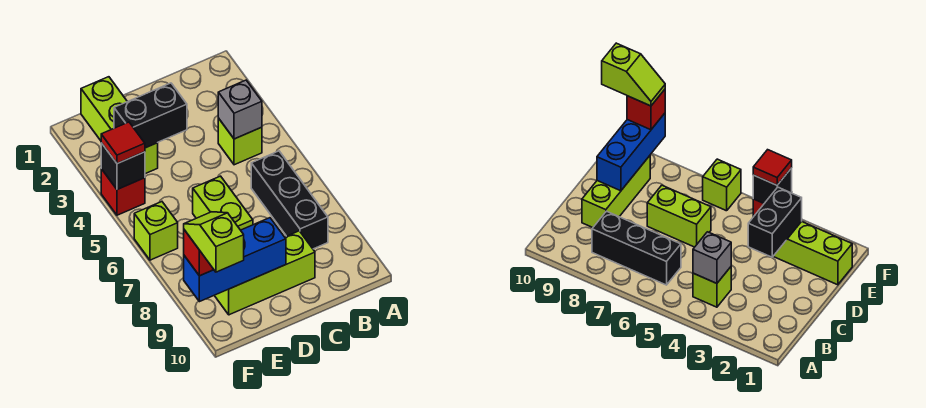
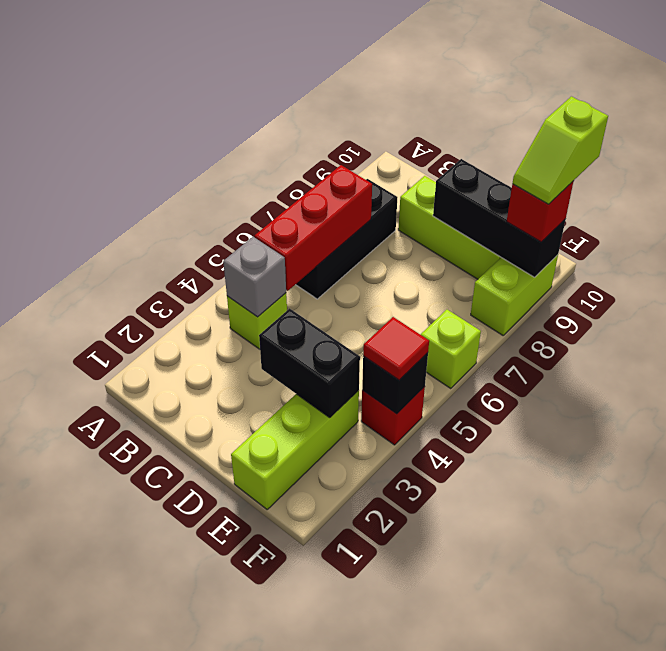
none -> red brick B5:B7 level 2
lime brick D6:D7 level 1 -> lime brick F8:F9 level 1
blue brick D9:F9 level 2 -> black brick D9:F9 level 2

